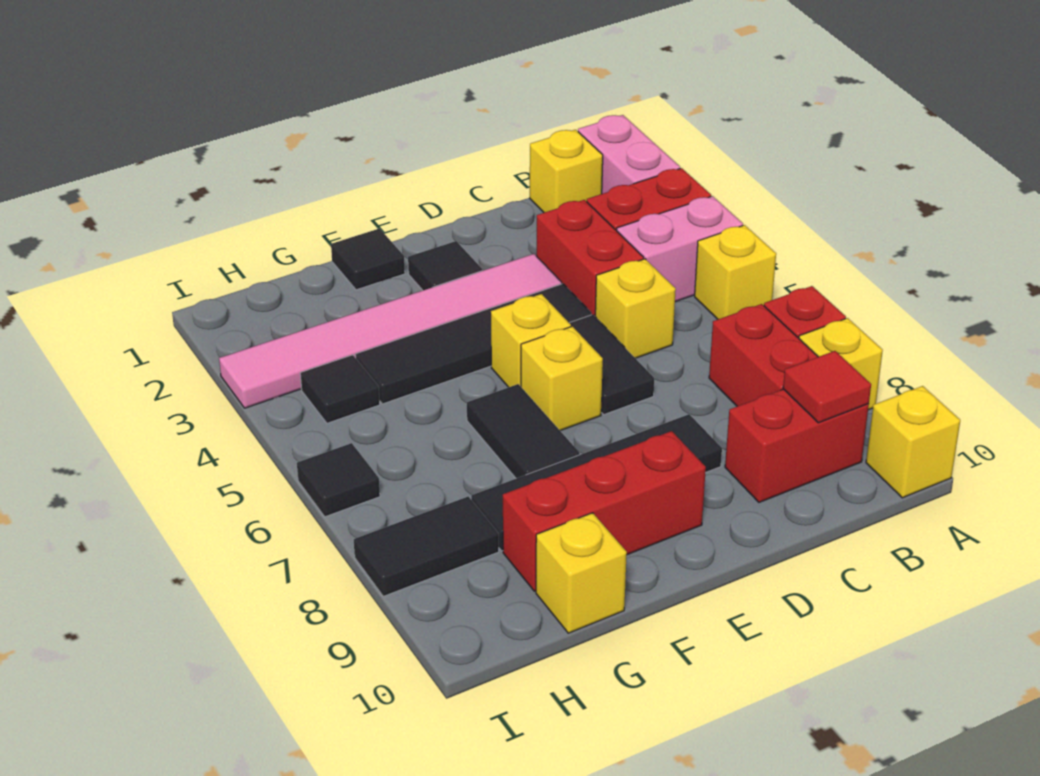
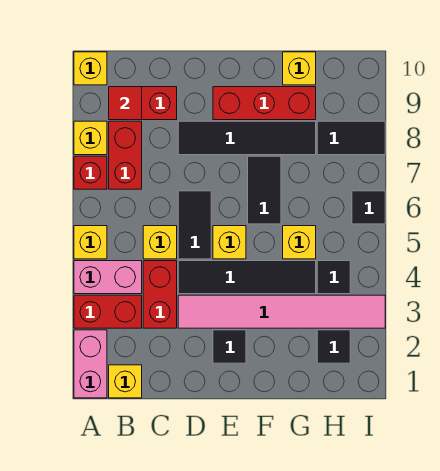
yellow brick E6 level 1 -> yellow brick G5 level 1
black tile F1 level 1 -> black tile H2 level 1

